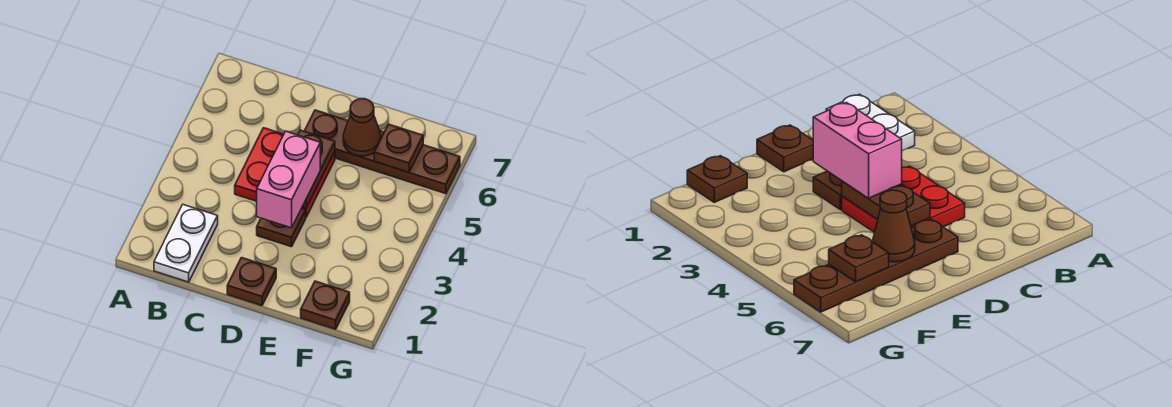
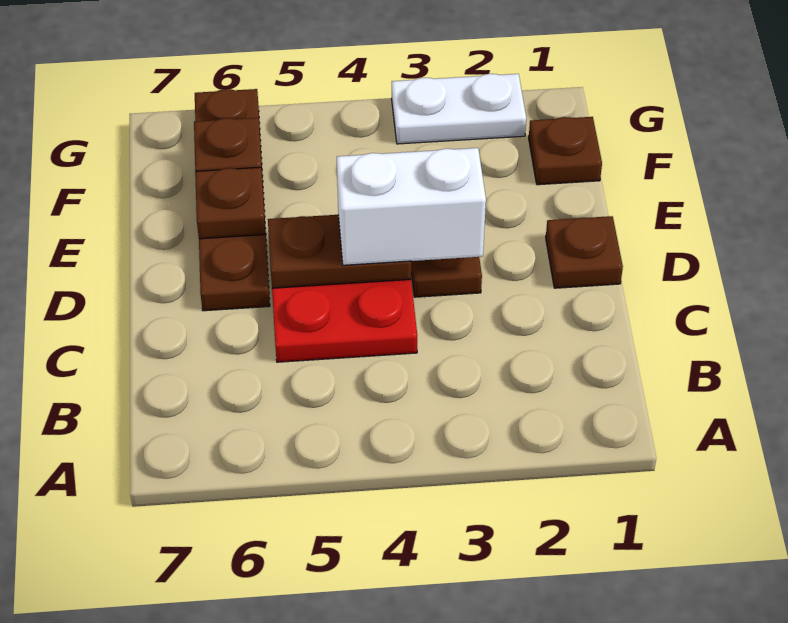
white plate B1:B2 level 1 -> white plate G2:G3 level 1
pink brick D3:D4 level 3 -> white brick D3:D4 level 3
brown cone E6 level 2 -> brown plate E6 level 2

